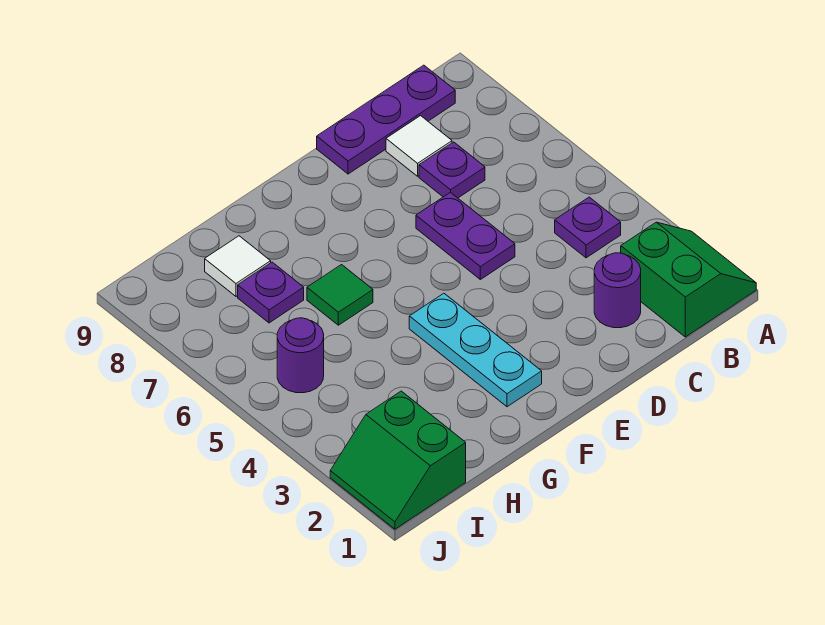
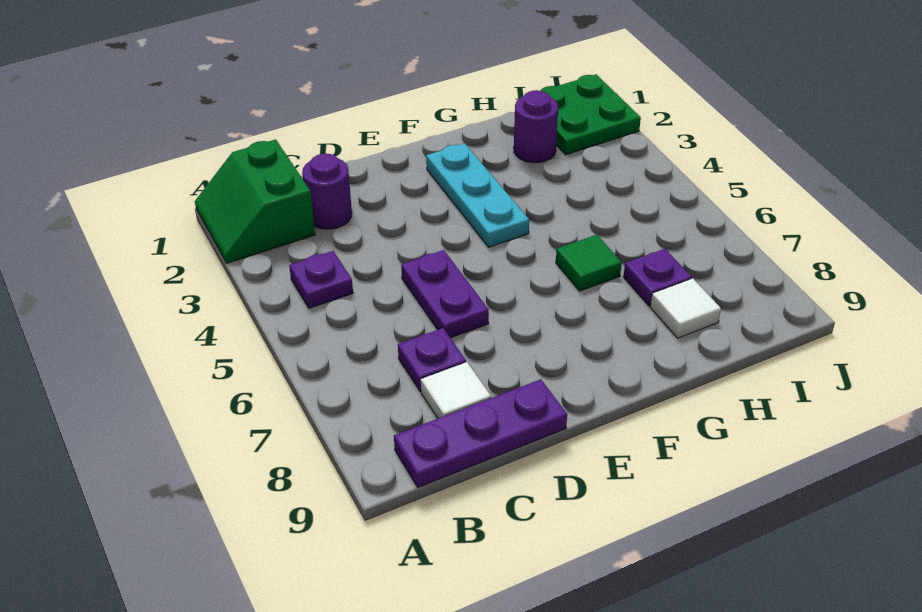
green slope I1:J2 level 1 top I -> green plate I1:J2 level 1
purple round brick I5 level 1 -> purple round brick H2 level 1

